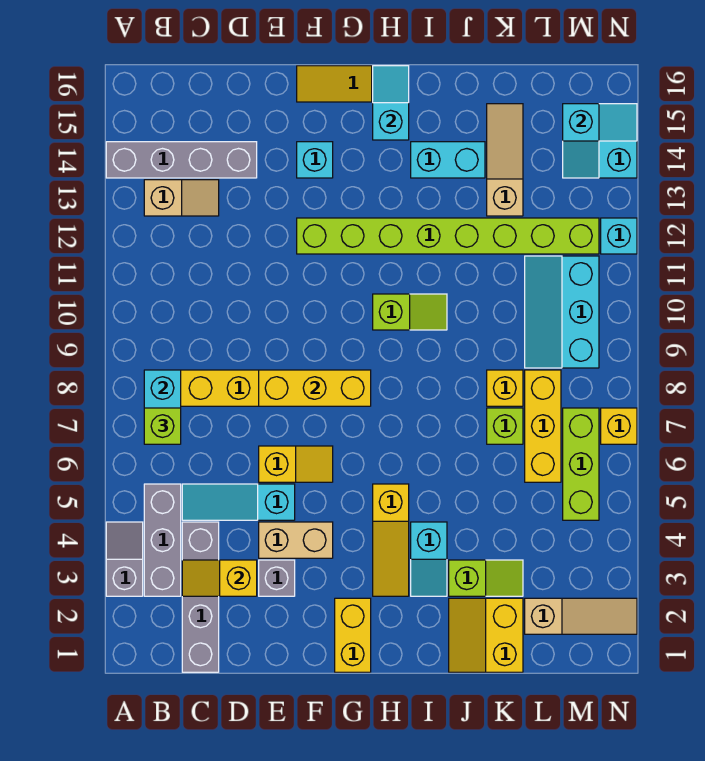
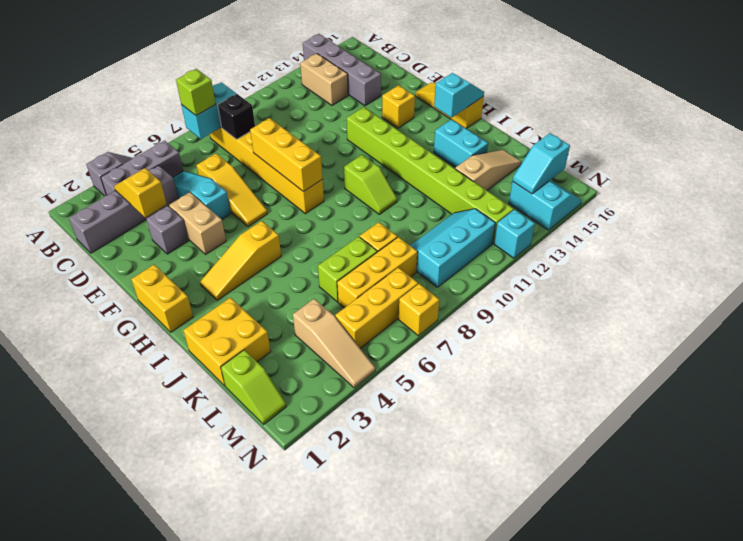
tan slope B13:C13 level 1 top B -> tan brick B13:C13 level 1
none -> black brick C8 level 2
yellow slope E6:F6 level 1 top E -> yellow slope D6:F6 level 1 top D
cyan brick F14 level 1 -> yellow brick F14 level 1
yellow brick G1:G2 level 1 -> yellow brick G1:H1 level 1
cyan slope I3:I4 level 1 top 4 -> none
yellow slope J1:K2 level 1 top K -> yellow brick J1:K2 level 1
lime slope J3:K3 level 1 top J -> lime slope L1:M1 level 1 top L
lime brick K7 level 1 -> lime brick K6:K7 level 1
tan slope L2:N2 level 1 top L -> tan slope L4:N4 level 1 top L
lime brick M5:M7 level 1 -> yellow brick M5:M7 level 1

